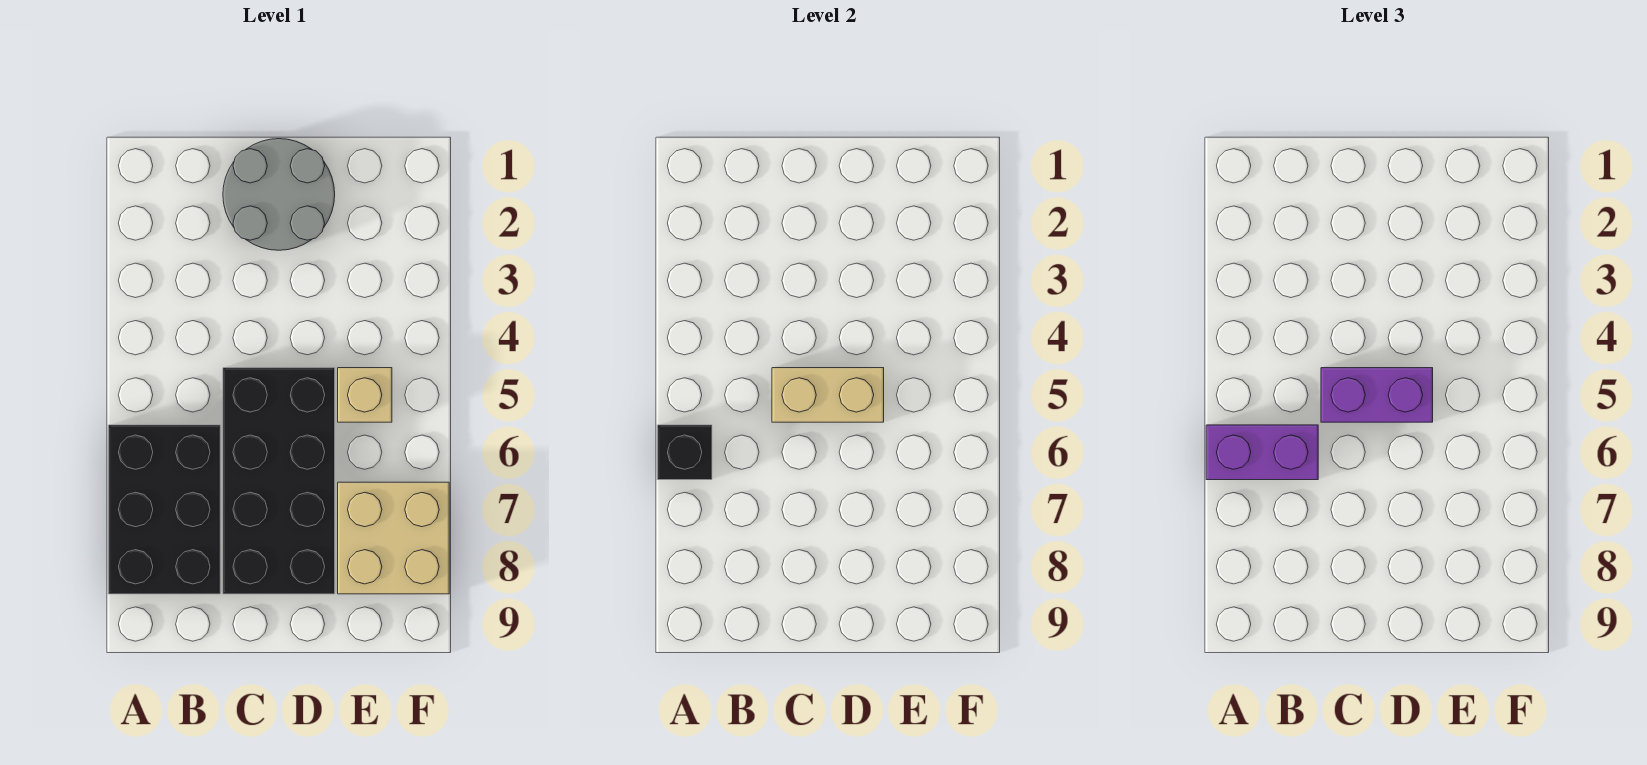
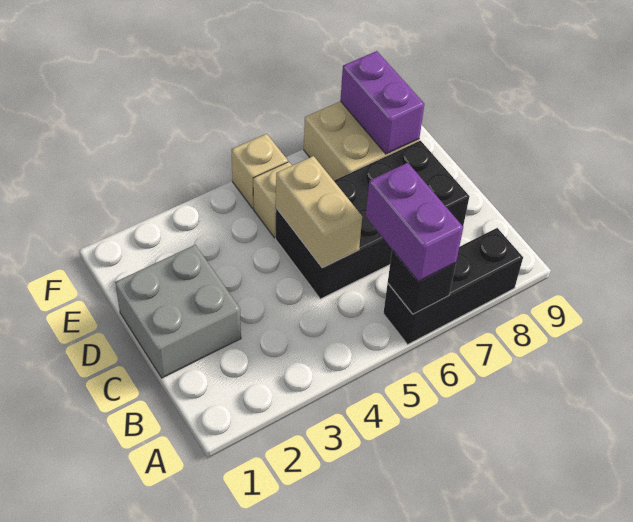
black brick A6:B8 level 1 -> black brick A6:A8 level 1
grey round brick C1:D2 level 1 -> grey brick C1:D2 level 1
purple brick C5:D5 level 3 -> purple brick E8:F8 level 2
none -> tan brick F5 level 1

